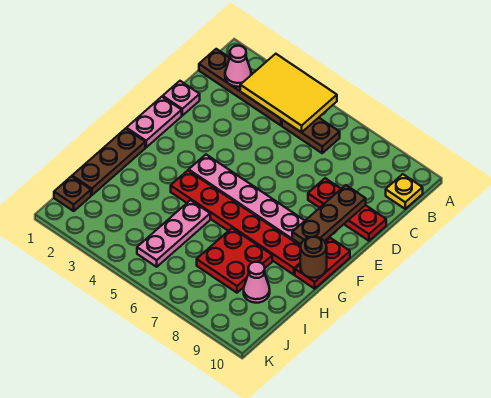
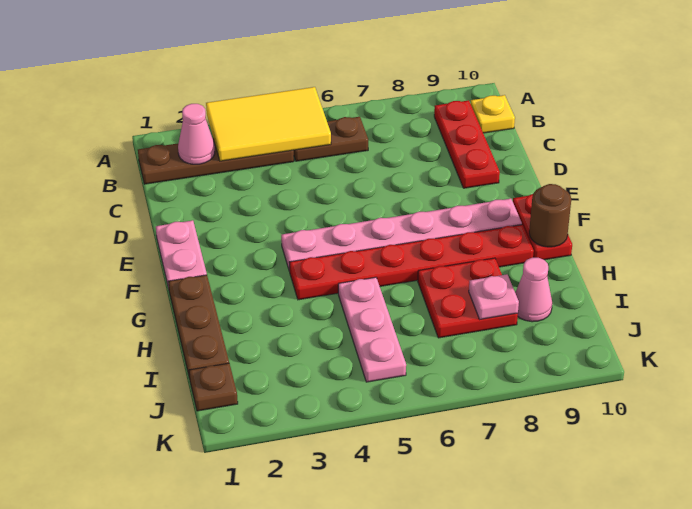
pink plate D1 level 1 -> pink plate I8 level 2
red plate D8:D10 level 1 -> red plate B9:D9 level 1
brown plate D9:F9 level 2 -> none

